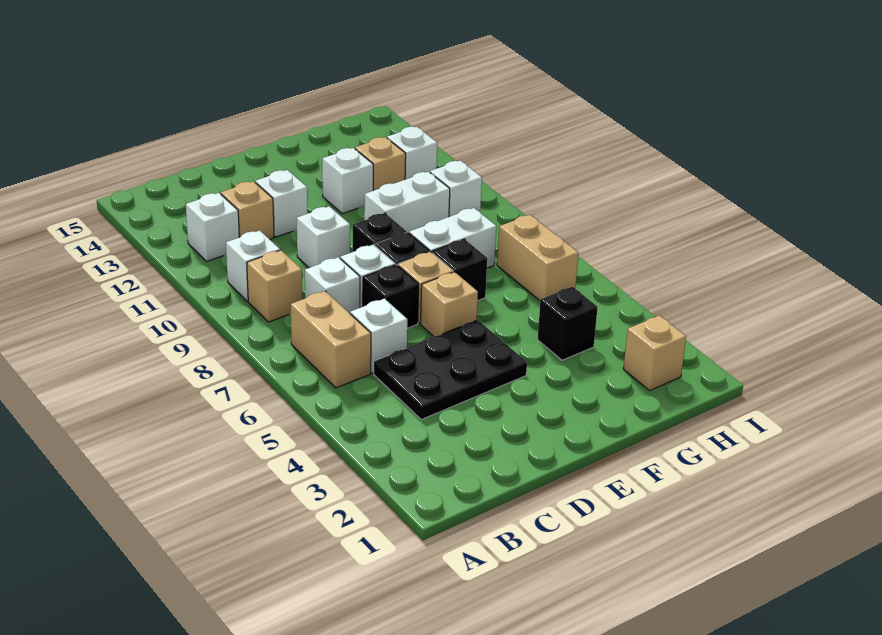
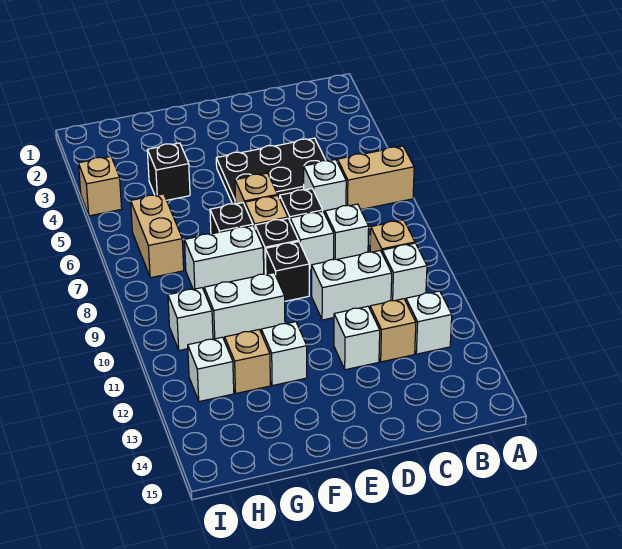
tan brick B6:B7 level 1 -> tan brick A6:B6 level 1
white brick D10 level 1 -> white brick C10:D10 level 1
tan brick H2 level 1 -> tan brick I4 level 1

